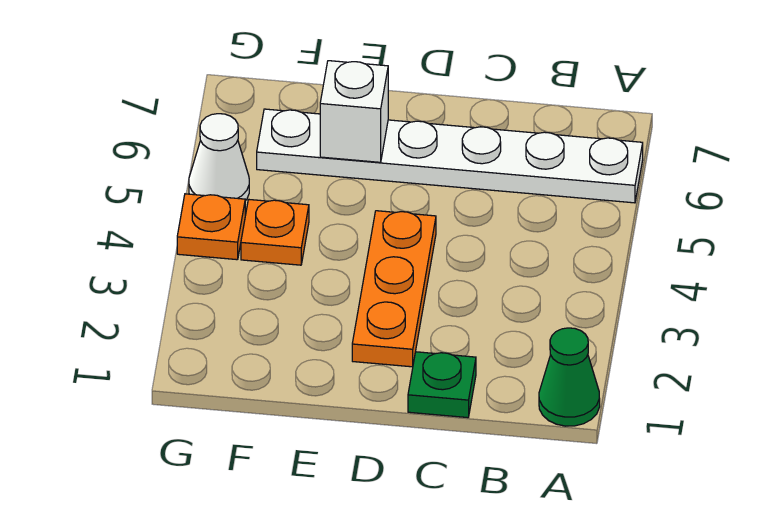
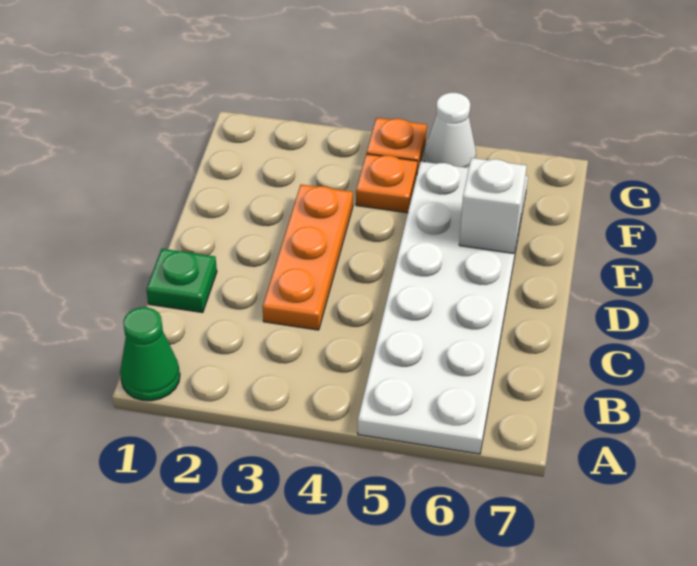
white plate A6:F6 level 1 -> white plate A5:F6 level 1
orange plate D2:D4 level 1 -> orange plate C3:E3 level 1

